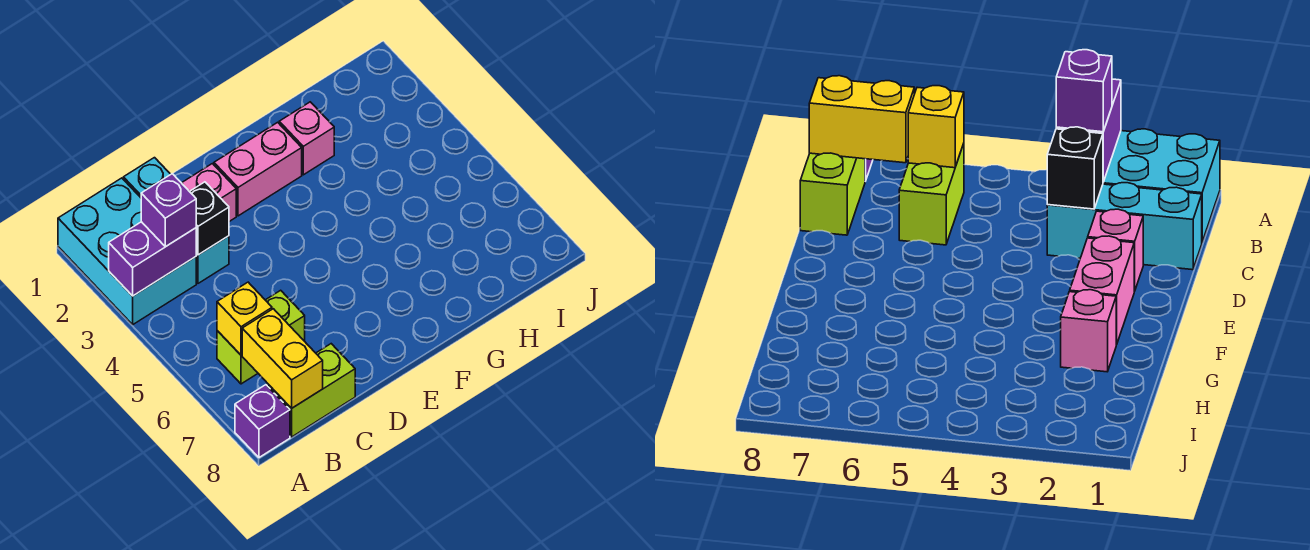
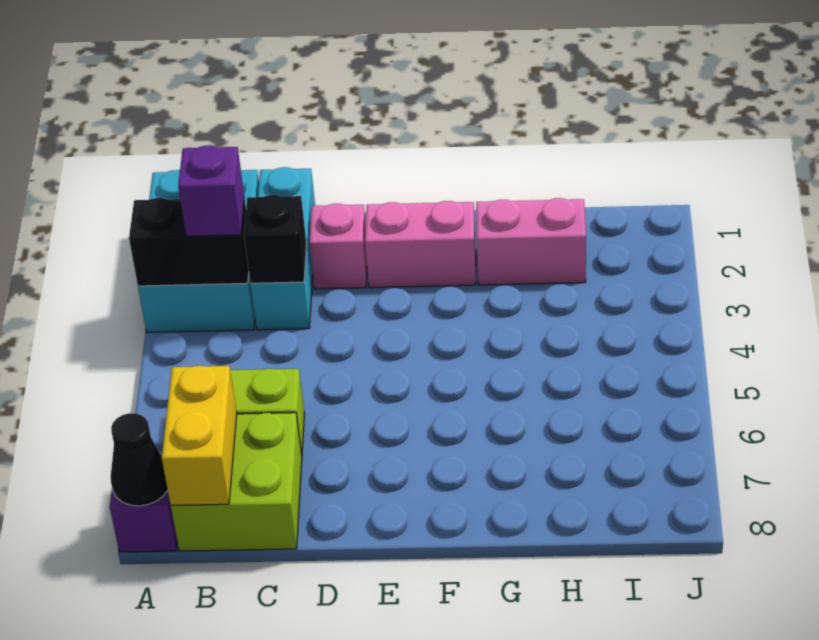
purple brick A3:B3 level 2 -> black brick A3:B3 level 2
none -> black cone A8 level 2
yellow brick B6 level 2 -> none
lime brick B8:C8 level 1 -> lime brick B7:C8 level 1
pink brick G2 level 1 -> pink brick G2:H2 level 1

